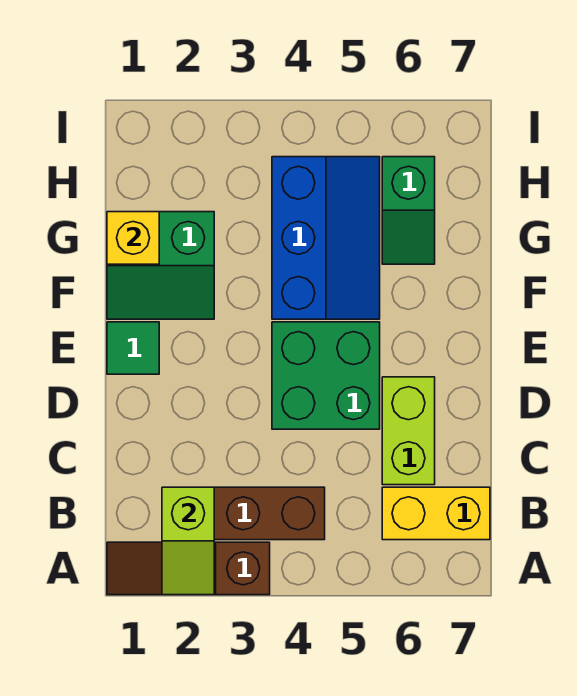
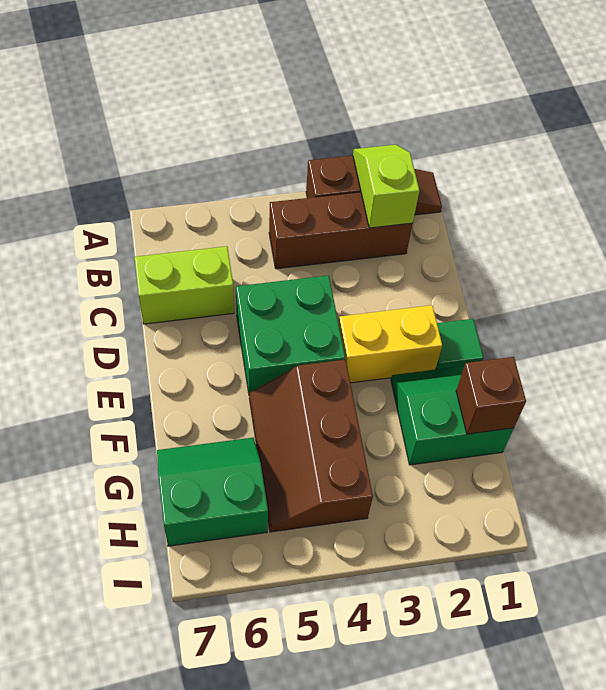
yellow brick B6:B7 level 1 -> yellow brick E2:E3 level 1
lime brick C6:D6 level 1 -> lime brick C6:C7 level 1
blue slope F4:H5 level 1 top 4 -> brown slope F4:H5 level 1 top 4
yellow brick G1 level 2 -> brown brick G1 level 2
green slope G6:H6 level 1 top H -> green slope G6:H7 level 1 top H

